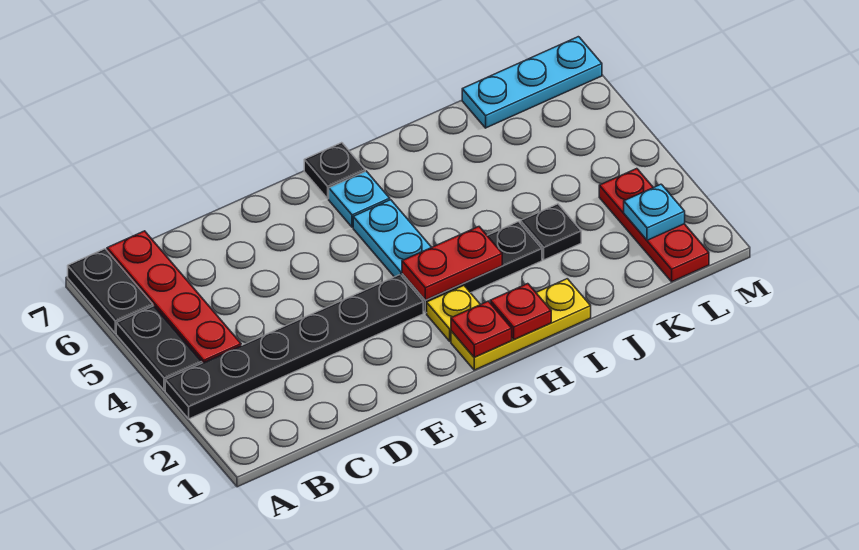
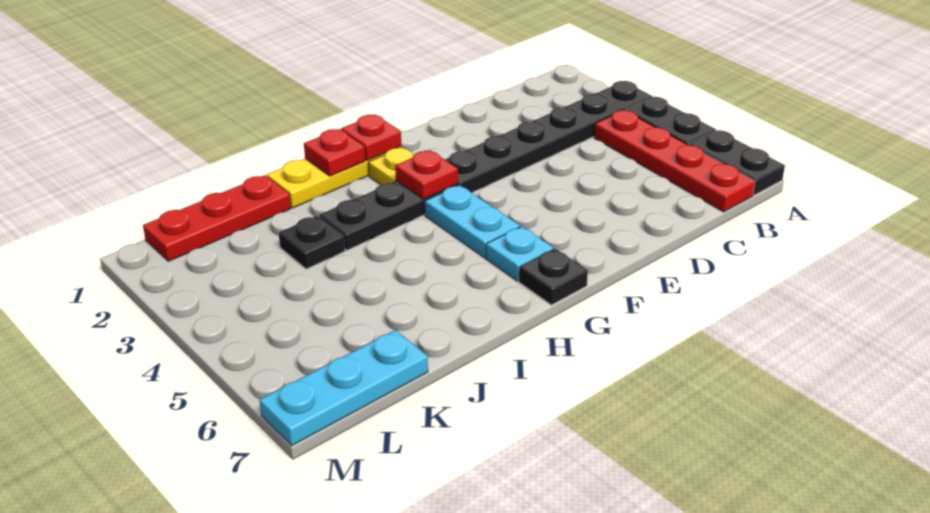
red plate G3:H3 level 2 -> red plate G3 level 2
red plate L1:L3 level 1 -> red plate J1:L1 level 1
cyan plate L2 level 2 -> none

